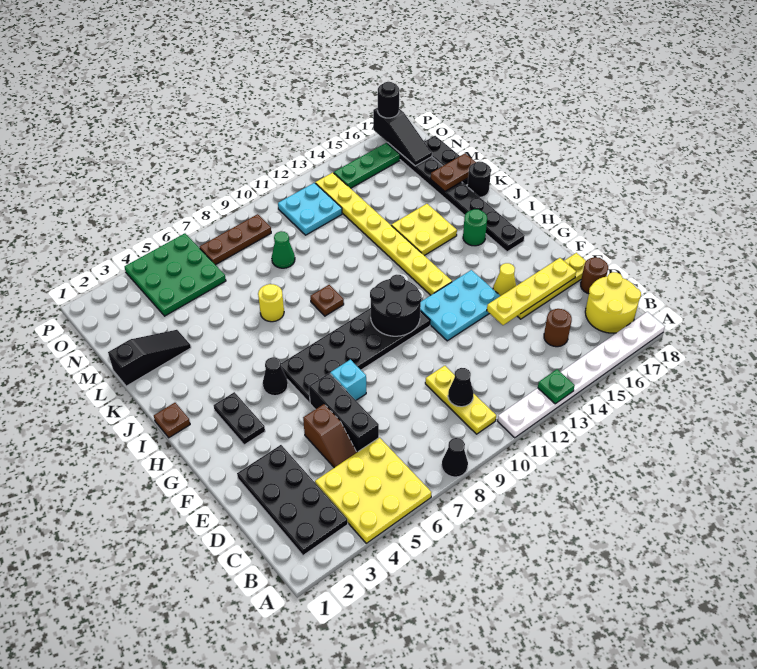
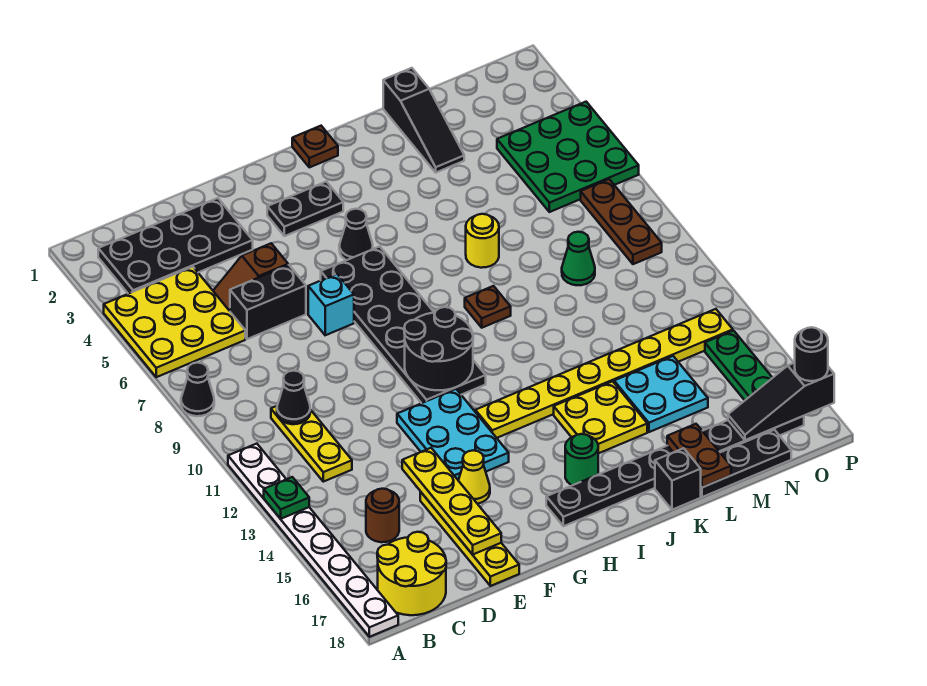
yellow plate B10:D10 level 1 -> yellow plate C10:C12 level 1
black brick D6:F6 level 1 -> black brick D6:E6 level 1
brown round brick D18 level 1 -> none
black round brick K18 level 1 -> black brick K18 level 1
cyan plate N11:O12 level 1 -> cyan plate L14:M15 level 1

